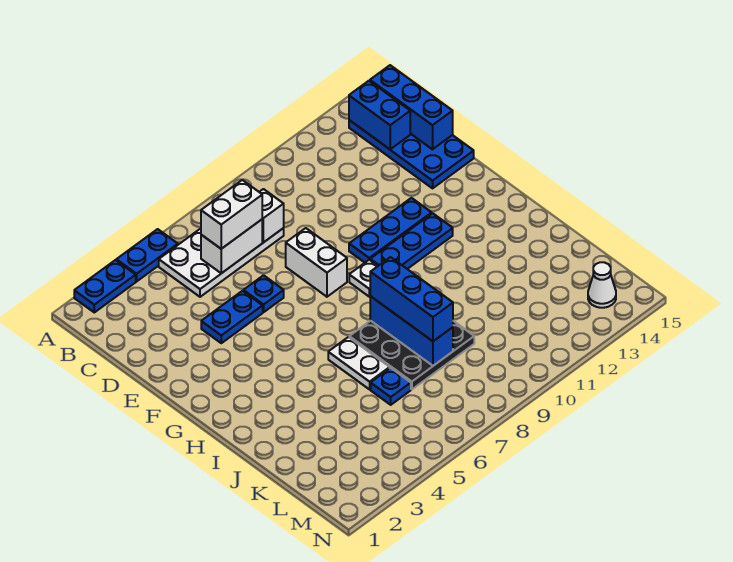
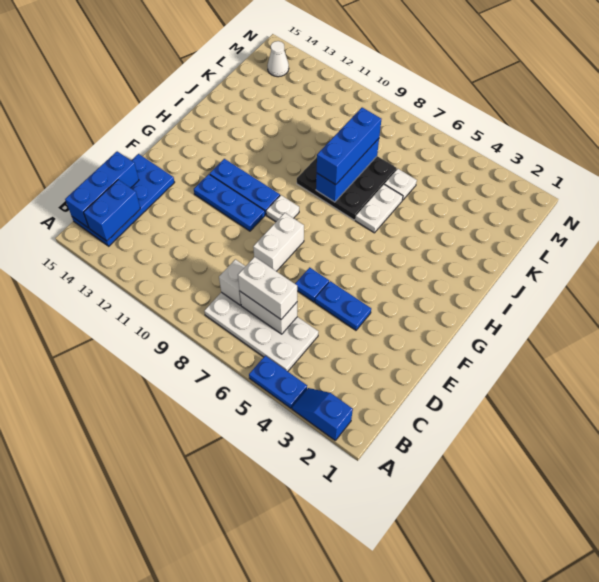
blue plate A2:A3 level 1 -> blue slope A2:A3 level 1 top 2
blue plate K6 level 1 -> white plate K6 level 1

